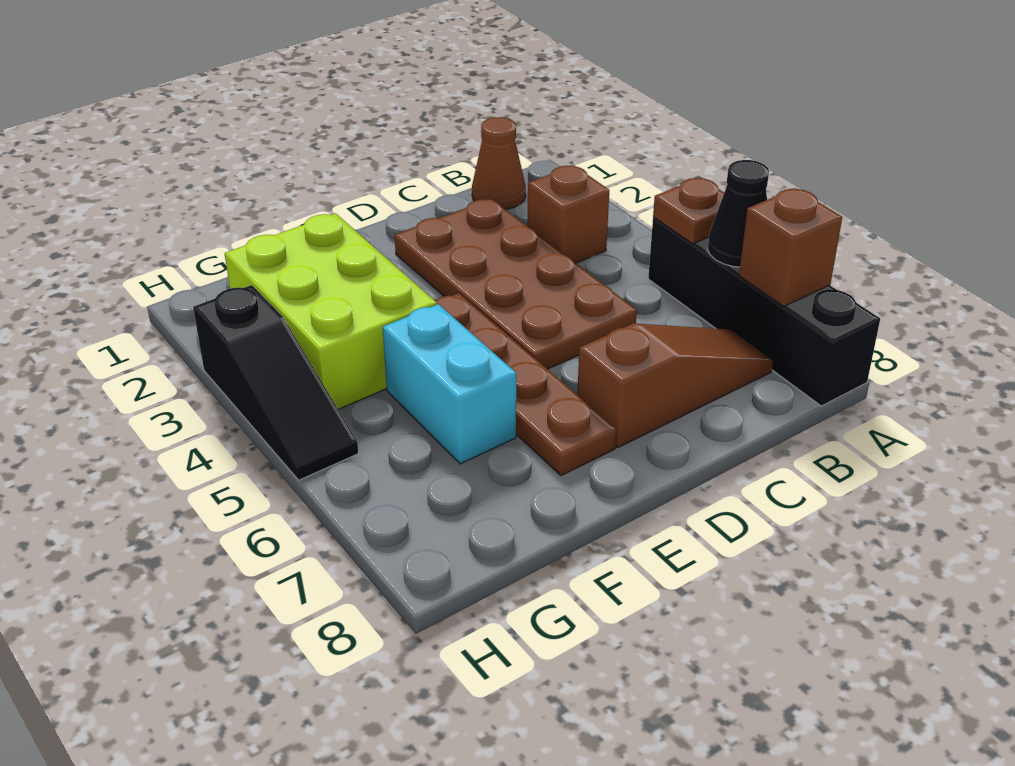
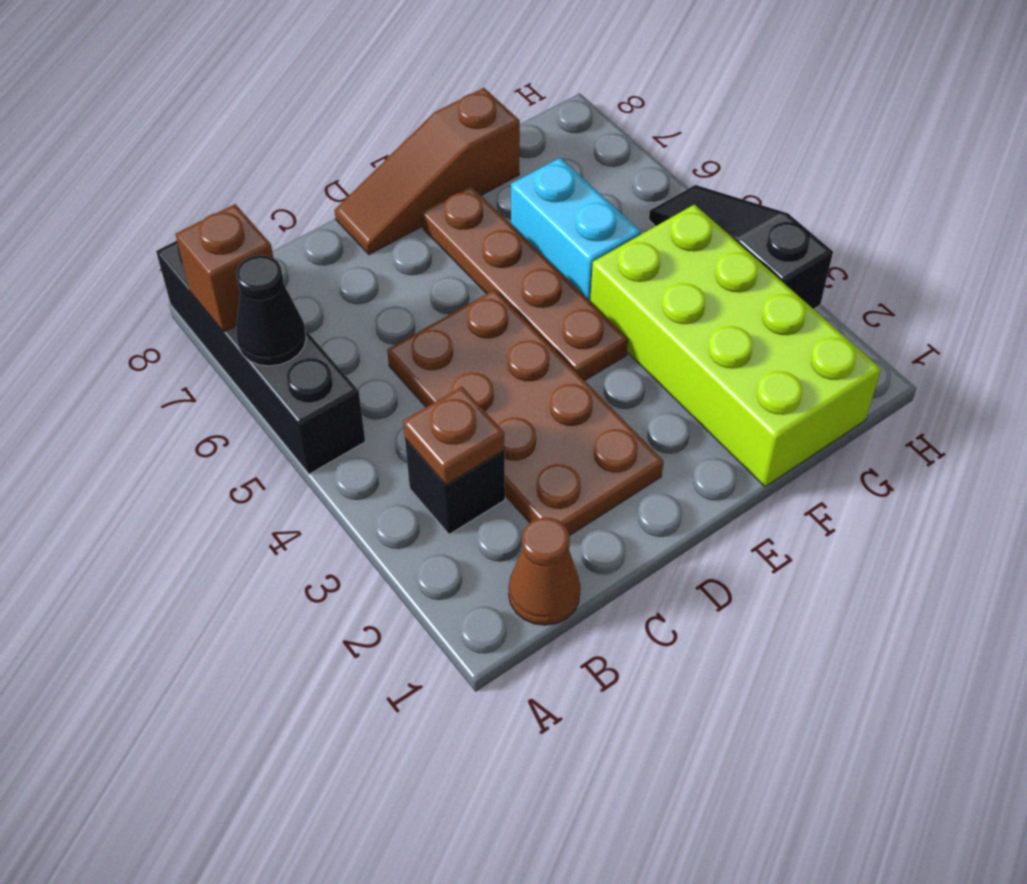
brown plate A5 level 2 -> brown plate B3 level 2
brown brick B3 level 1 -> black brick B3 level 1
brown slope B7:D7 level 1 top D -> brown slope D8:F8 level 1 top F
lime brick F2:G4 level 1 -> lime brick F1:G4 level 1

